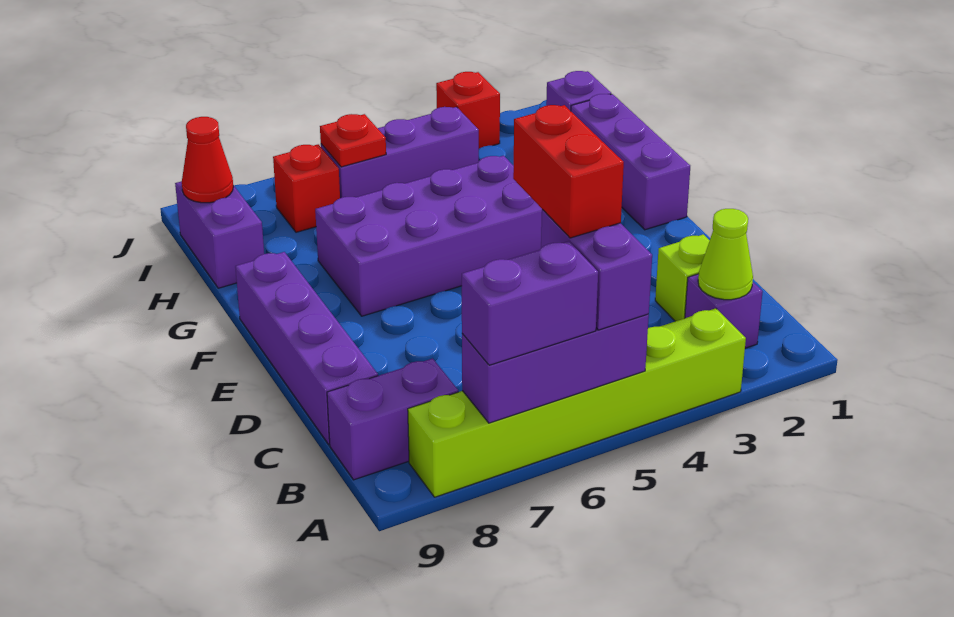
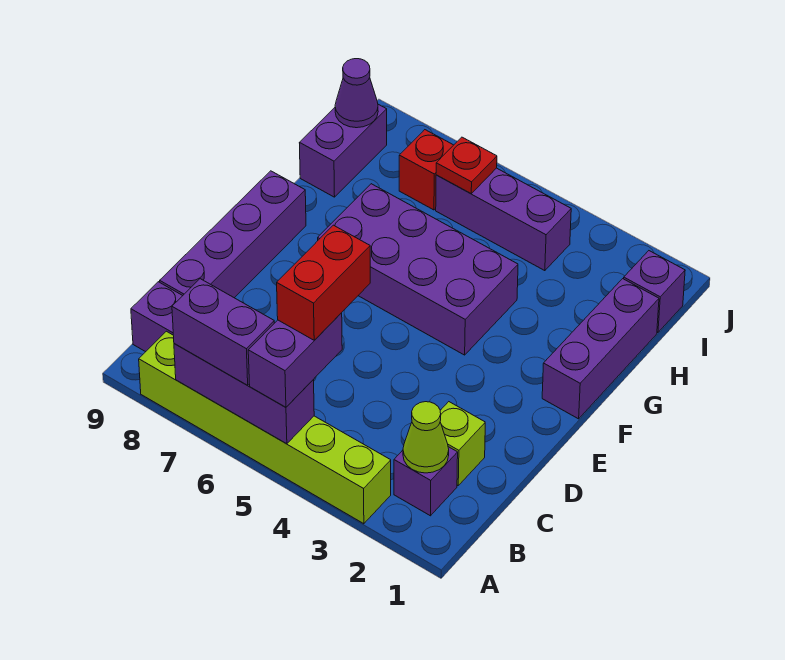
red cone I9 level 2 -> purple cone I9 level 2
red brick J3 level 1 -> none

